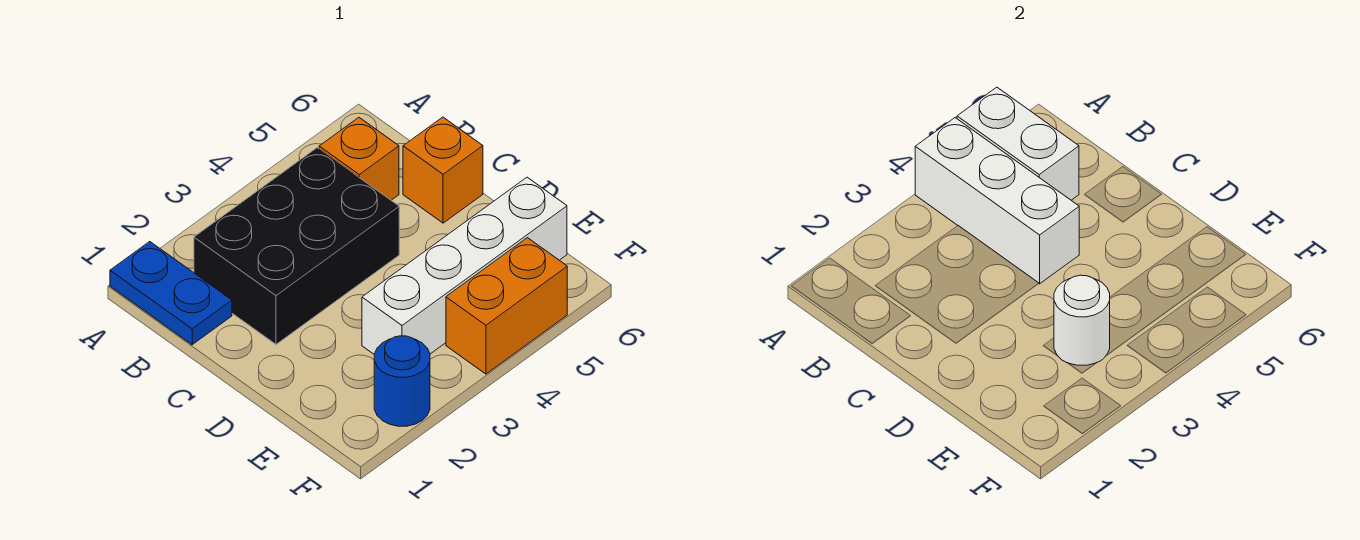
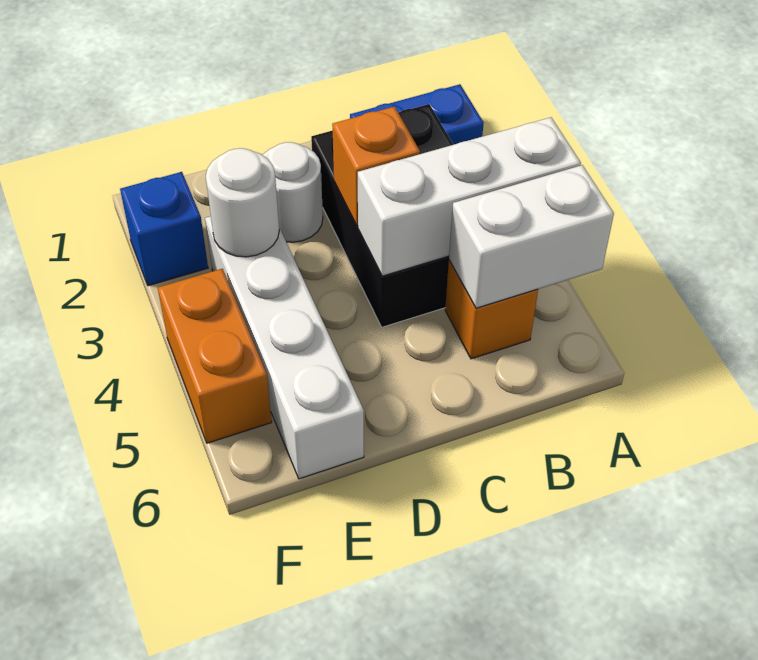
orange brick C6 level 1 -> orange brick C3 level 2
none -> white round brick D2 level 1
blue round brick F2 level 1 -> blue brick F2 level 1

